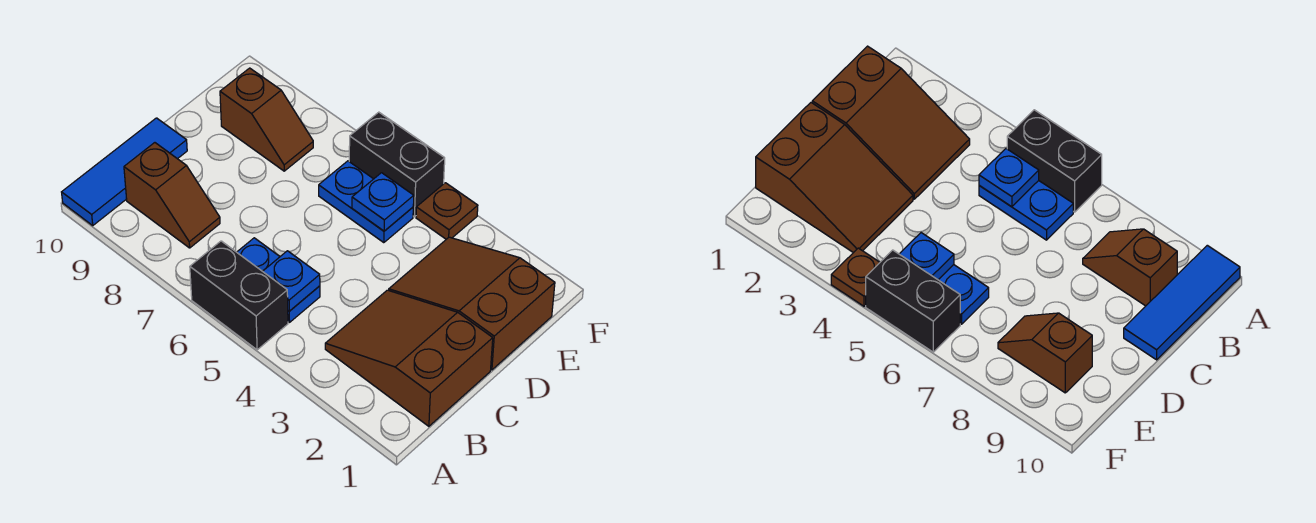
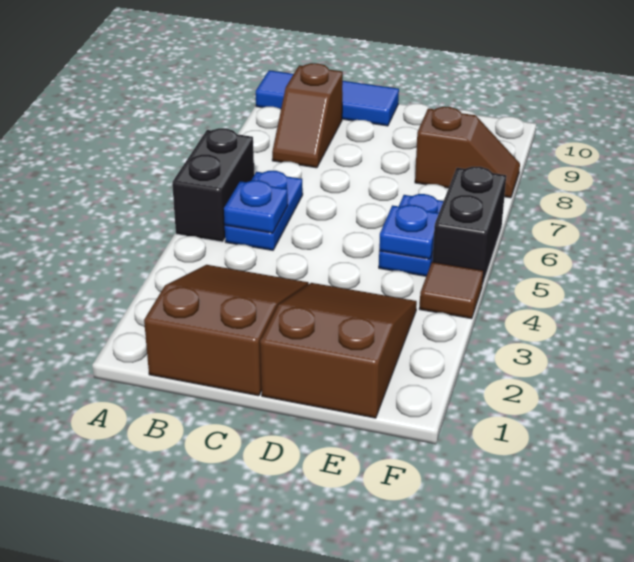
brown slope E8:E9 level 1 top 9 -> brown slope E8:F8 level 1 top E
brown plate F4 level 1 -> brown tile F4 level 1

